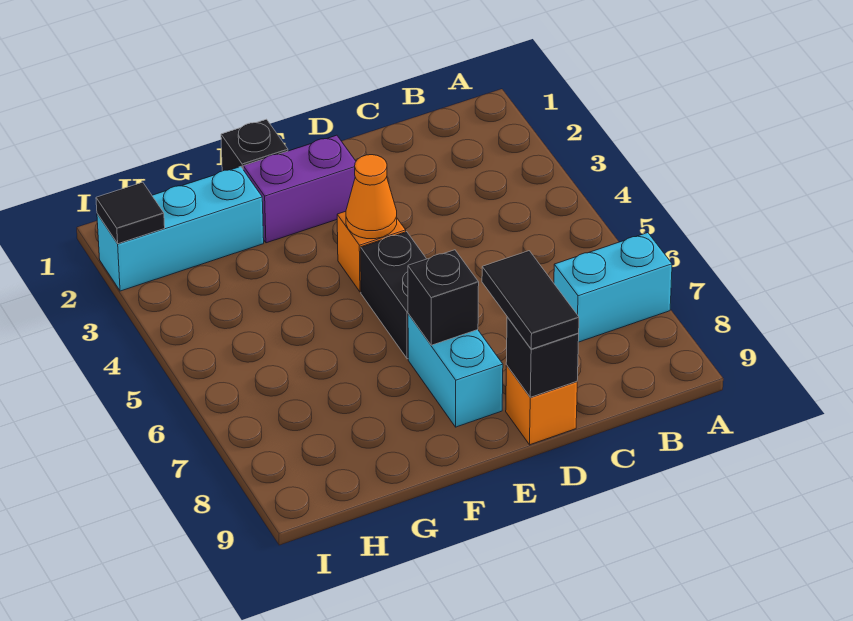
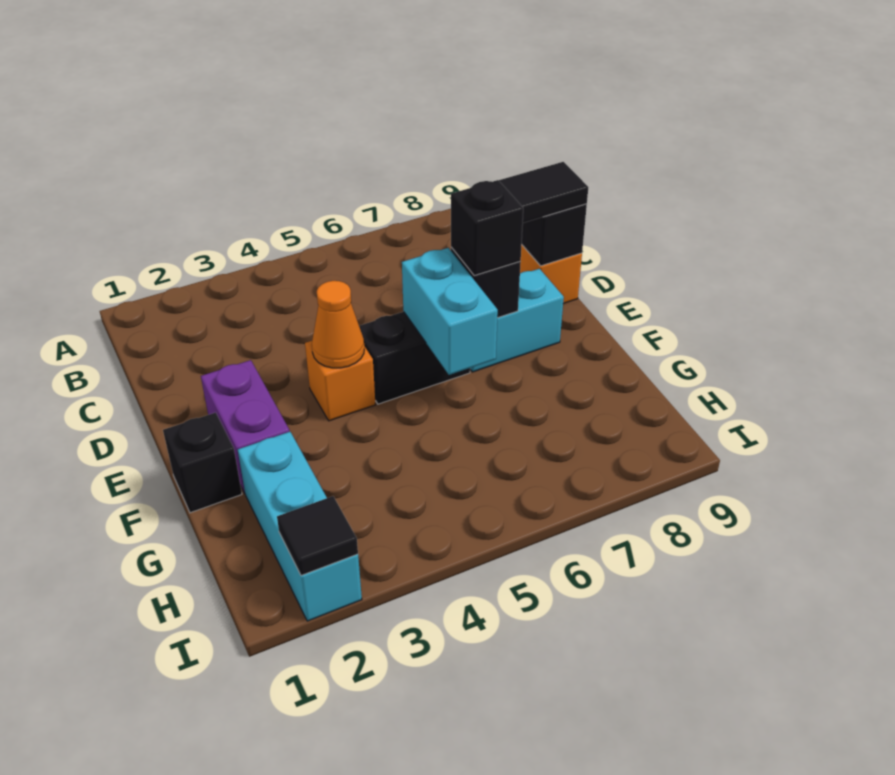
cyan brick A7:B7 level 1 -> cyan brick E6:F6 level 2
none -> black brick E7 level 3

